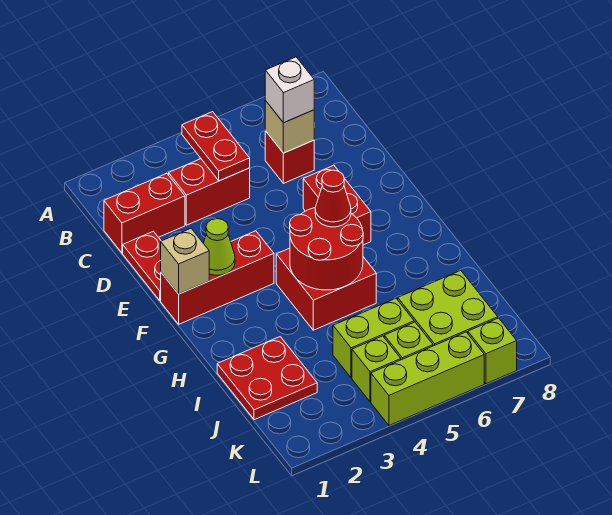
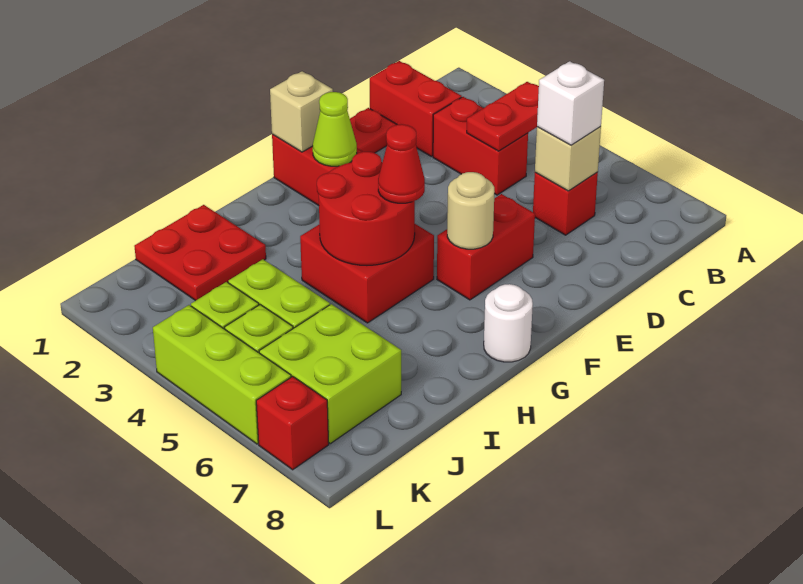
none -> tan round brick F6 level 2
none -> white round brick G8 level 1
lime brick L7 level 1 -> red brick L7 level 1

